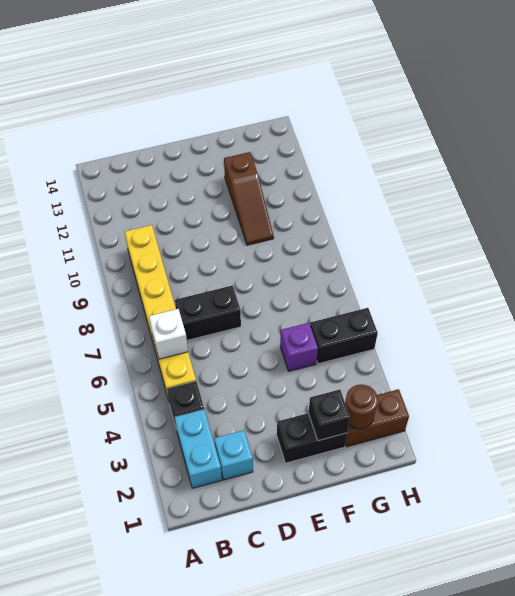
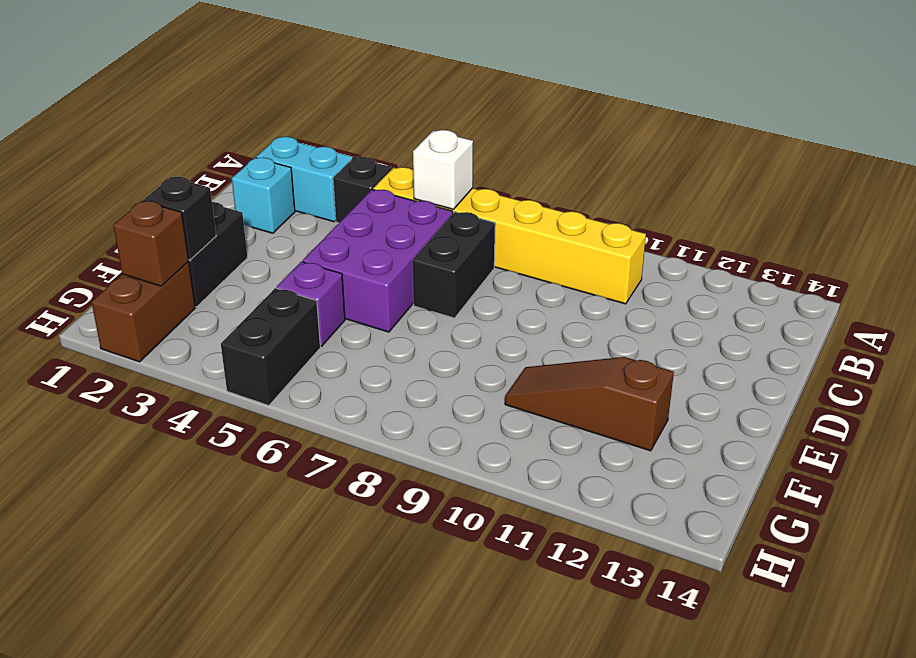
none -> purple brick C5:E6 level 1
brown round brick G2 level 2 -> brown brick G2 level 2

